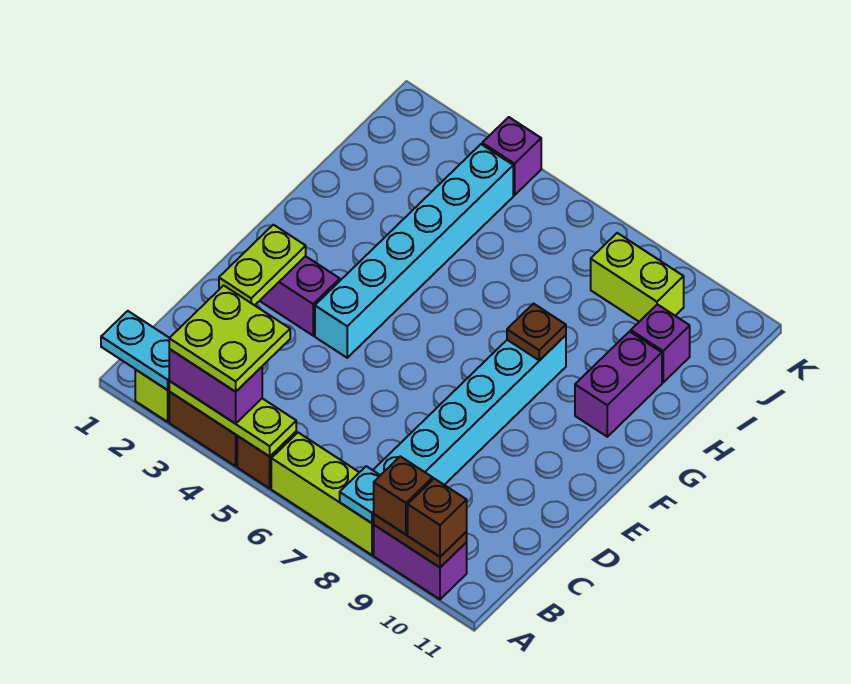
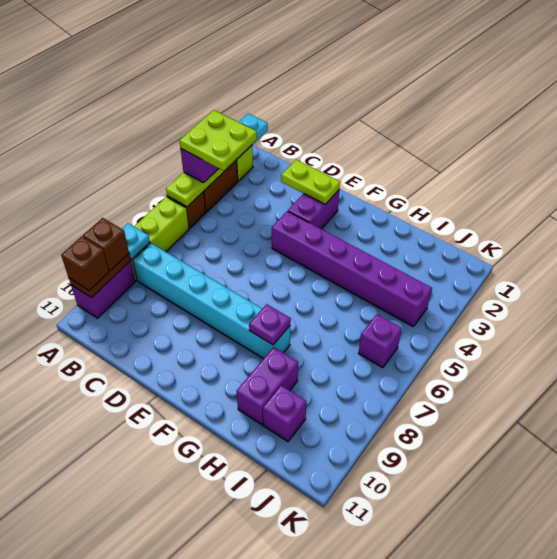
cyan brick E4:J4 level 1 -> purple brick E4:J4 level 1
brown plate G8 level 2 -> purple plate G8 level 2
purple brick G10:H10 level 1 -> purple brick H9:H10 level 1
lime brick J8:J9 level 1 -> none
purple brick K4 level 1 -> purple brick J6 level 1

